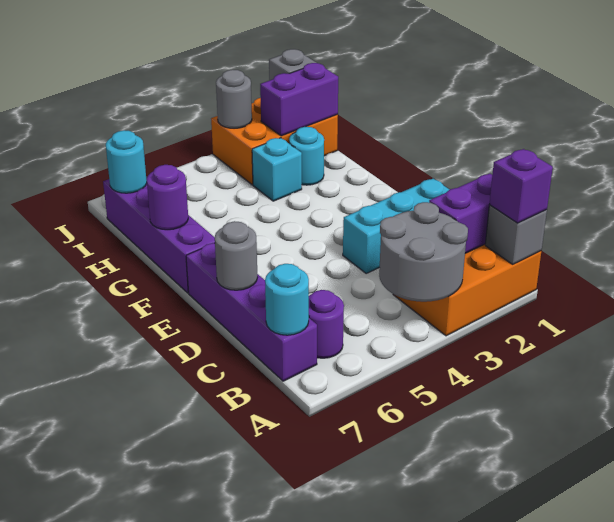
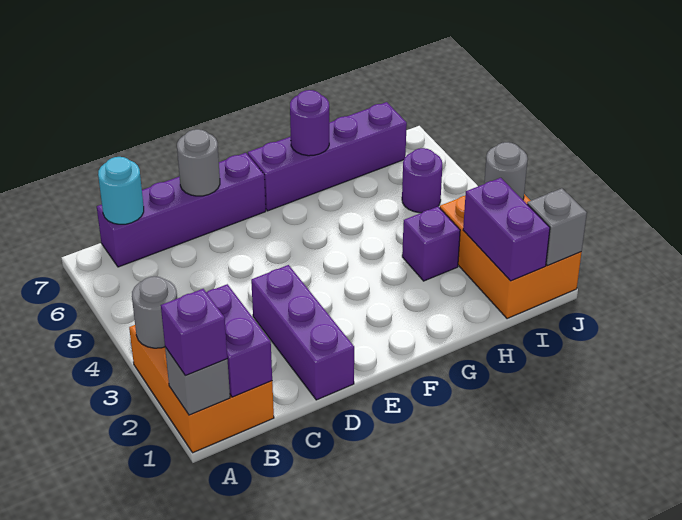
grey round brick A3:B4 level 2 -> grey round brick A3 level 2
purple round brick B6 level 1 -> purple round brick I5 level 1
cyan brick D1:D3 level 1 -> purple brick D1:D3 level 1
cyan round brick H2 level 1 -> none
cyan brick H3 level 1 -> purple brick H3 level 1
cyan round brick I7 level 2 -> none

